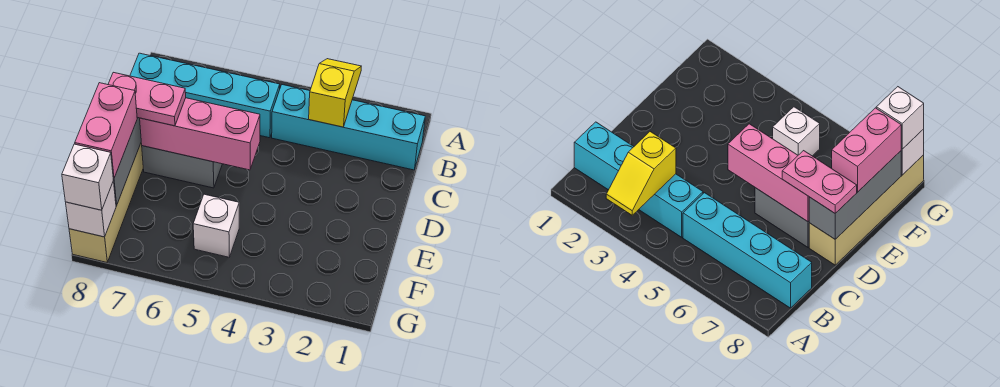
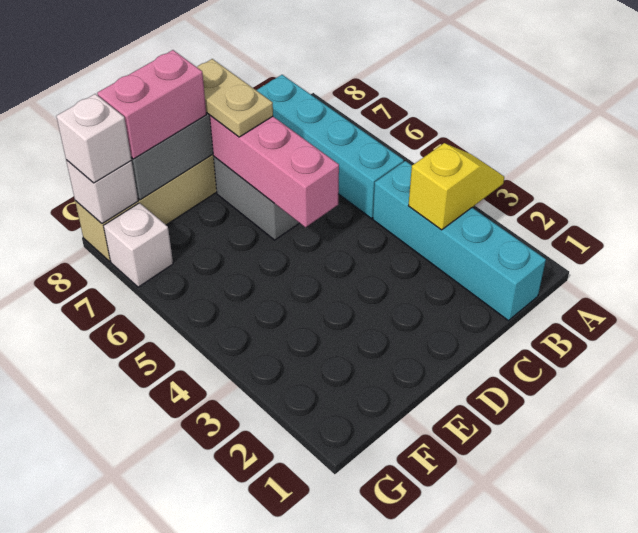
pink plate D7:D8 level 3 -> tan plate D7:D8 level 3
white brick F5 level 1 -> white brick G7 level 1

